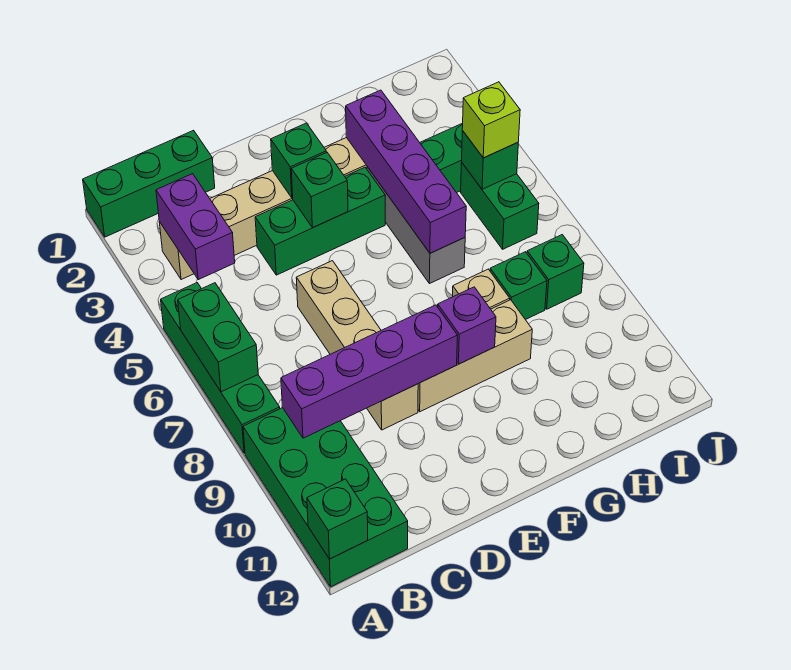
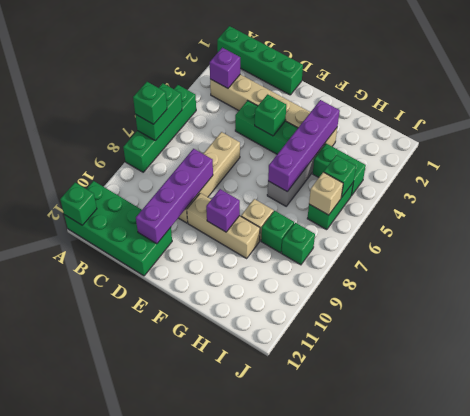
green brick A1:C1 level 1 -> green brick A1:D1 level 1
green brick A9:B12 level 1 -> green brick A11:D12 level 1
purple brick B3:B4 level 2 -> purple brick B3 level 2
purple brick B9:E9 level 2 -> purple brick D8:D11 level 2
green brick E3 level 2 -> green brick A7 level 3
lime brick I5 level 3 -> none
none -> tan brick I6 level 2

